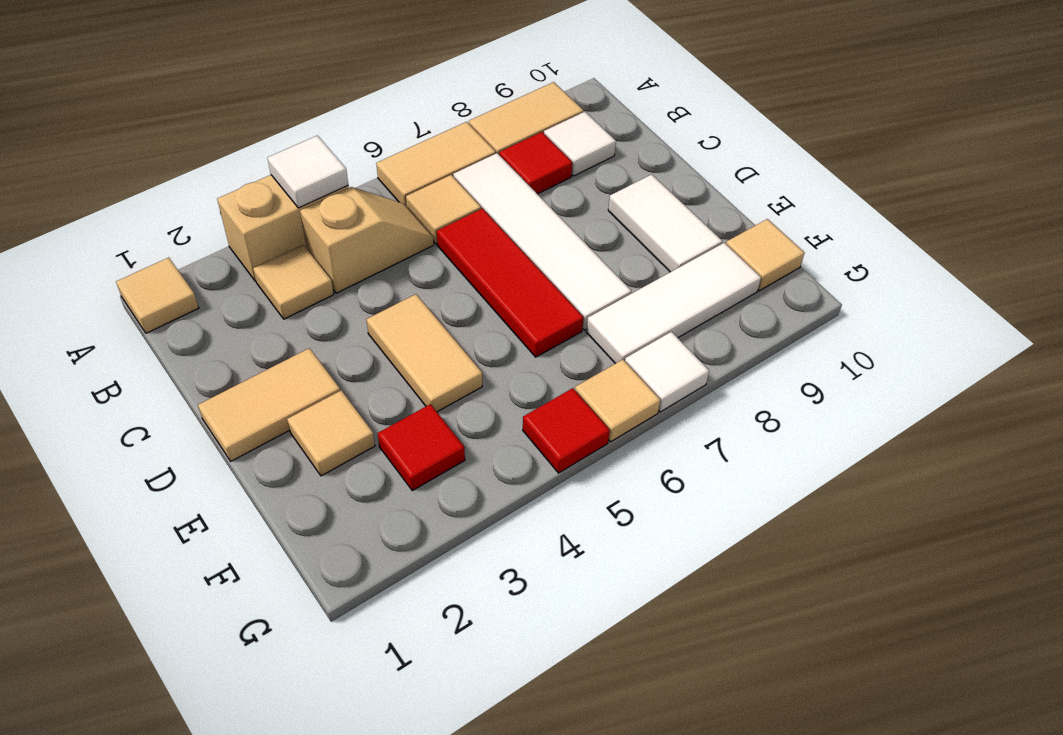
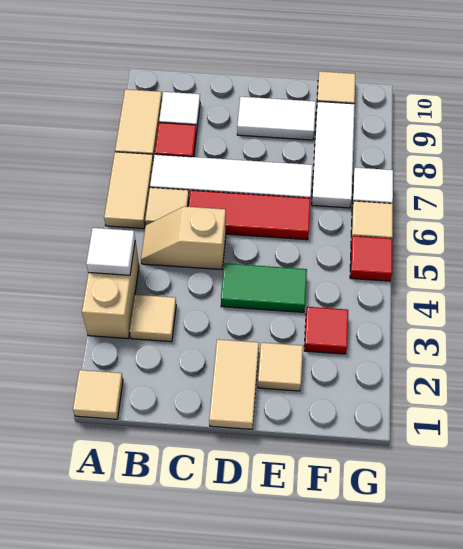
tan slope B4:B5 level 1 top 4 -> tan slope B5:C5 level 1 top C
tan tile D4:E4 level 1 -> green tile D4:E4 level 1

